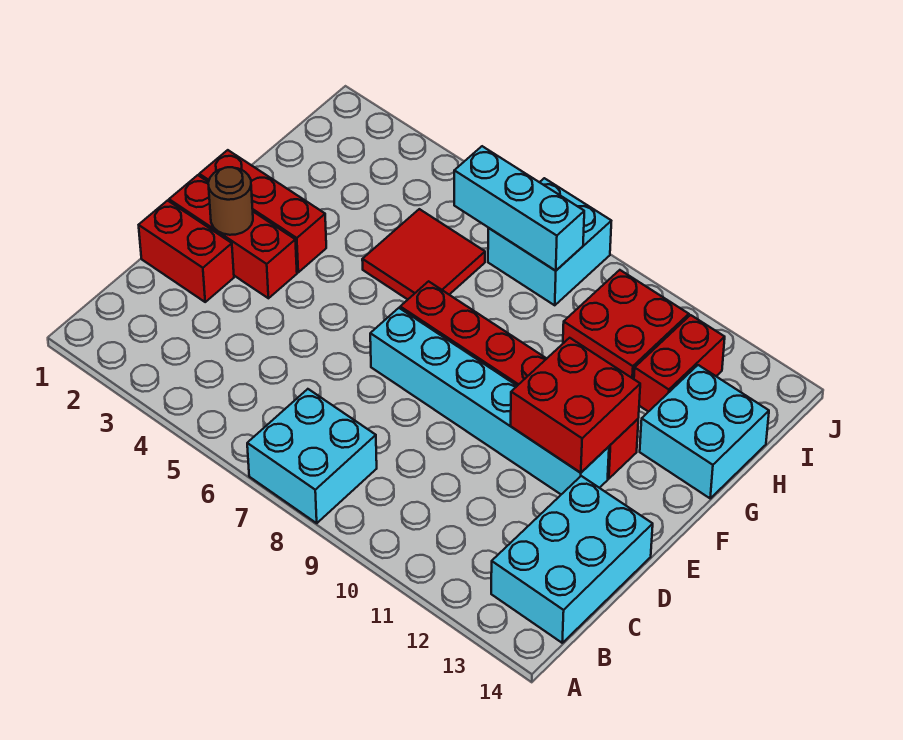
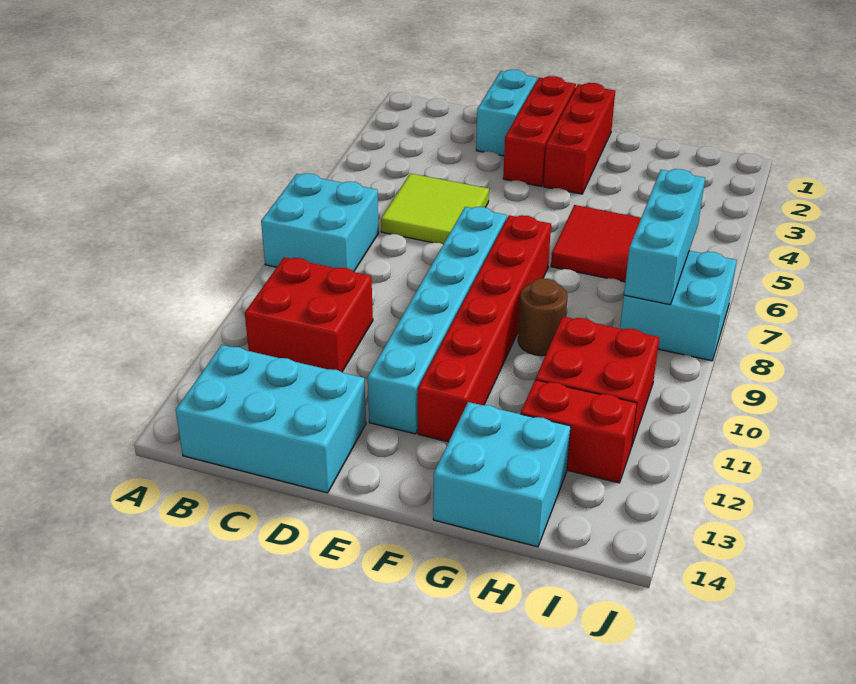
none -> lime tile C5:D6 level 1
red brick D1:D2 level 1 -> cyan brick D1:D2 level 1
brown round brick E2 level 2 -> brown round brick G9 level 1
red brick E11:F12 level 2 -> red brick B10:C11 level 1

